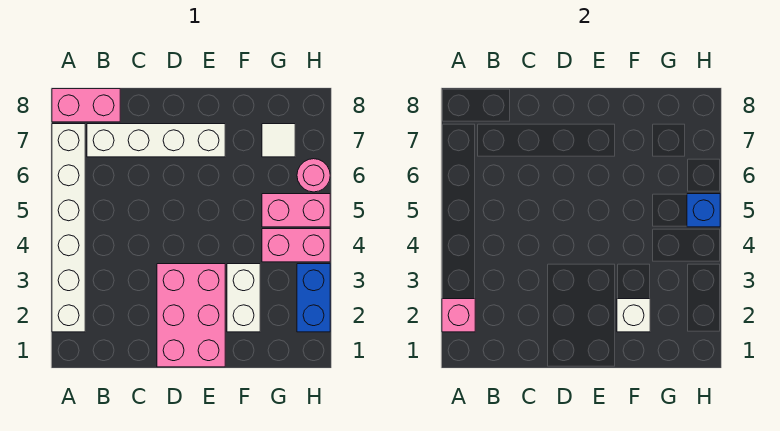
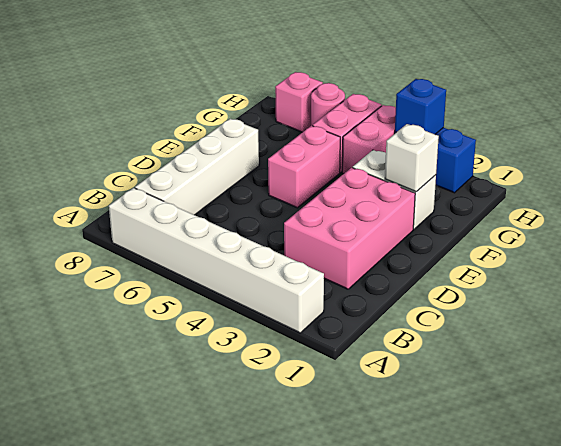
pink brick A2 level 2 -> pink brick H7 level 1
pink brick A8:B8 level 1 -> pink brick E5:F5 level 1
pink brick D1:E3 level 1 -> pink brick C2:E3 level 1
white tile G7 level 1 -> none
blue brick H5 level 2 -> blue brick H3 level 2

